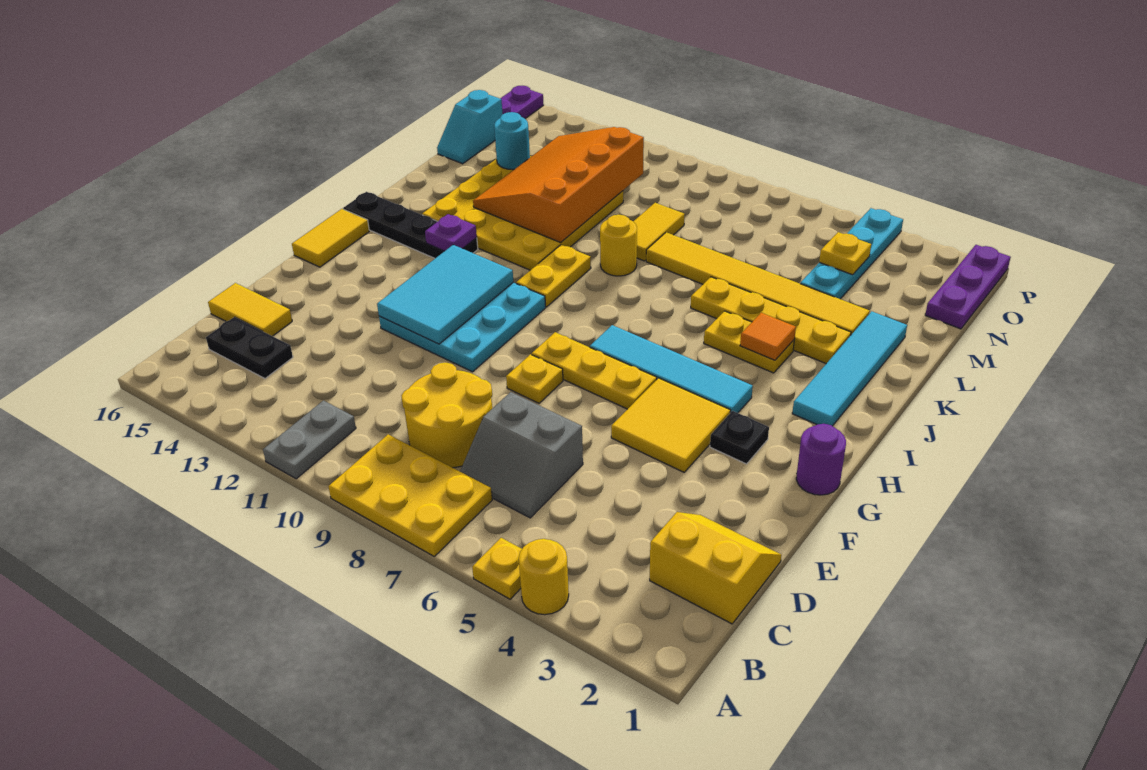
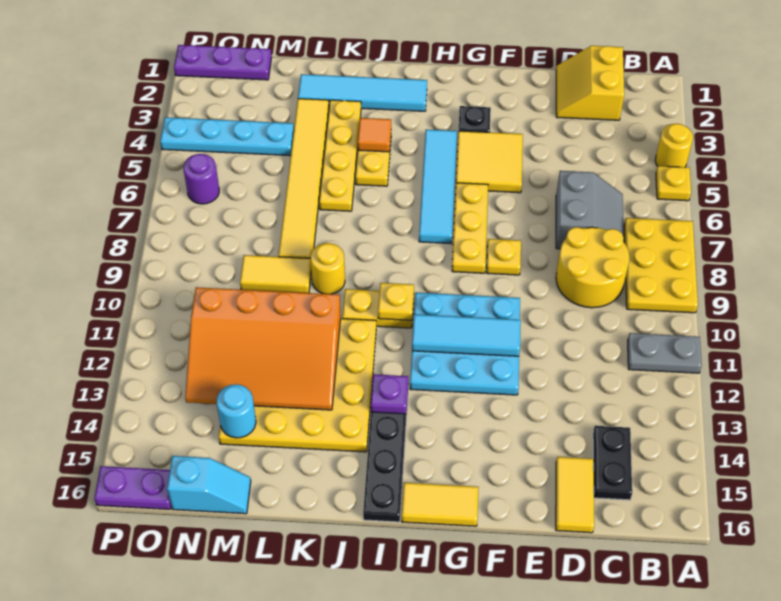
cyan tile F11:H12 level 2 -> cyan tile F11:H11 level 2
purple round brick G1 level 1 -> purple round brick O6 level 1
yellow plate N4 level 2 -> yellow plate I10 level 2

